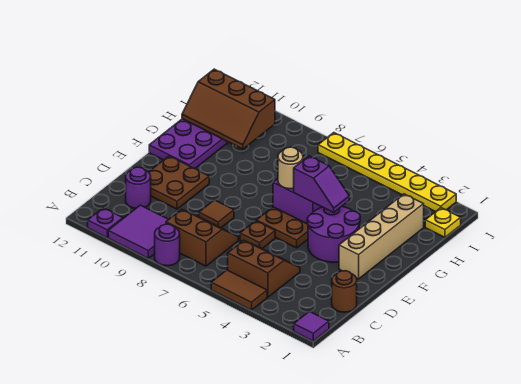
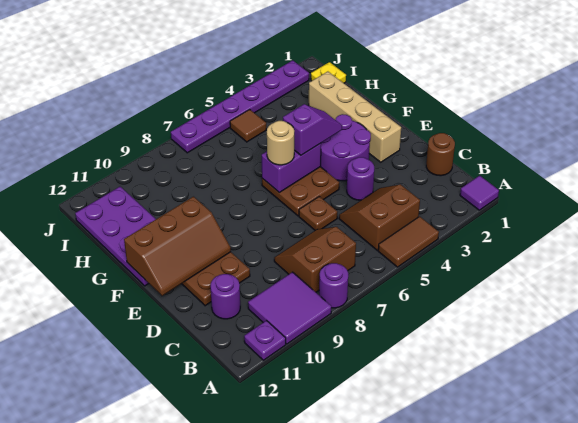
none -> purple round brick D4 level 1
brown tile D8 level 1 -> brown tile I5 level 1
brown slope H10:I12 level 2 top I -> brown slope E10:F12 level 2 top F
yellow plate J2:J7 level 1 -> purple plate J2:J7 level 1

